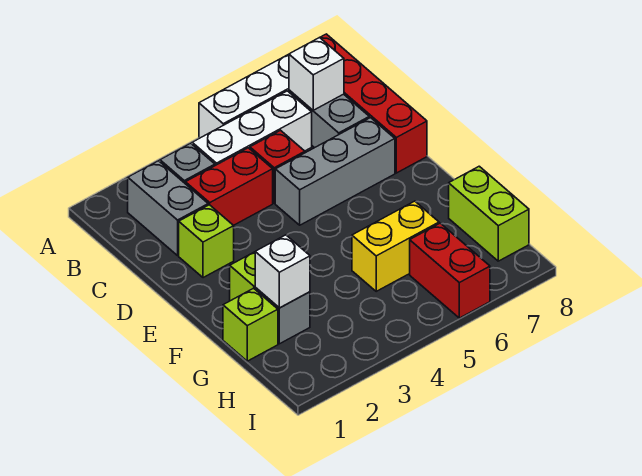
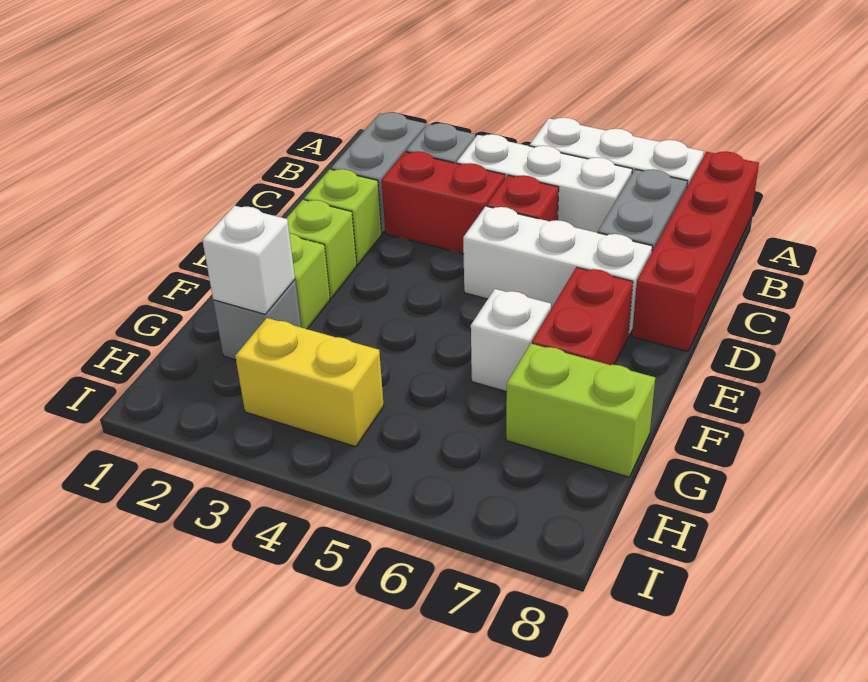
white brick B7 level 2 -> white brick F6 level 1
grey brick D5:D7 level 1 -> white brick D5:D7 level 1
lime brick G1 level 1 -> lime brick E2 level 1
yellow brick G5:G6 level 1 -> yellow brick H3:H4 level 1
lime brick G8:H8 level 1 -> lime brick G7:G8 level 1
red brick H6:I6 level 1 -> red brick E7:F7 level 1

